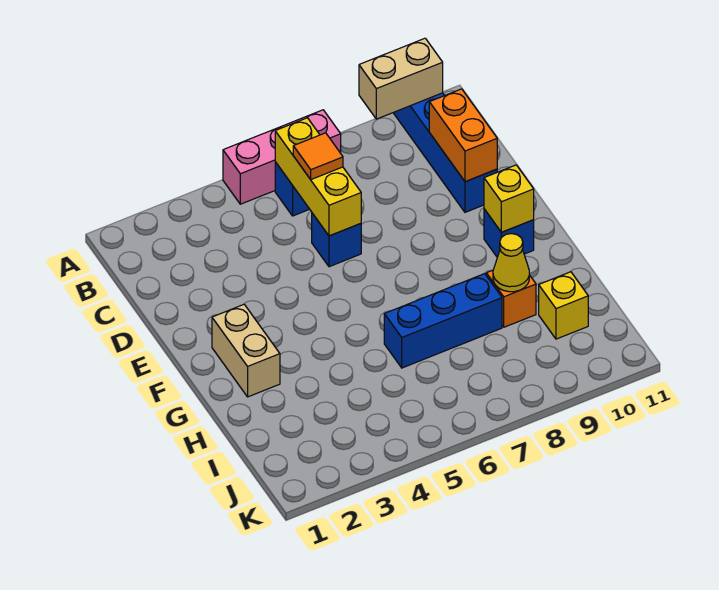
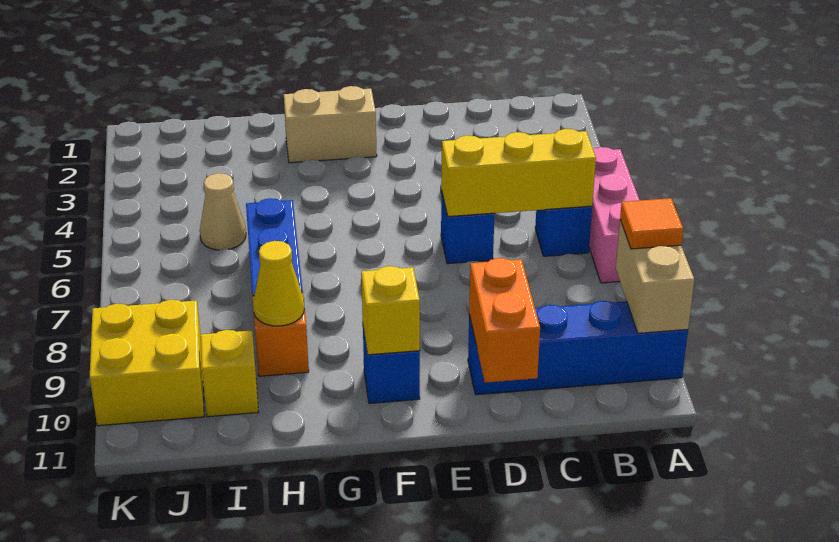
orange tile C6 level 3 -> orange tile A9 level 3
orange brick C10:D10 level 2 -> orange brick D10:D11 level 2
none -> tan cone I5 level 1
none -> yellow brick J9:K10 level 1

